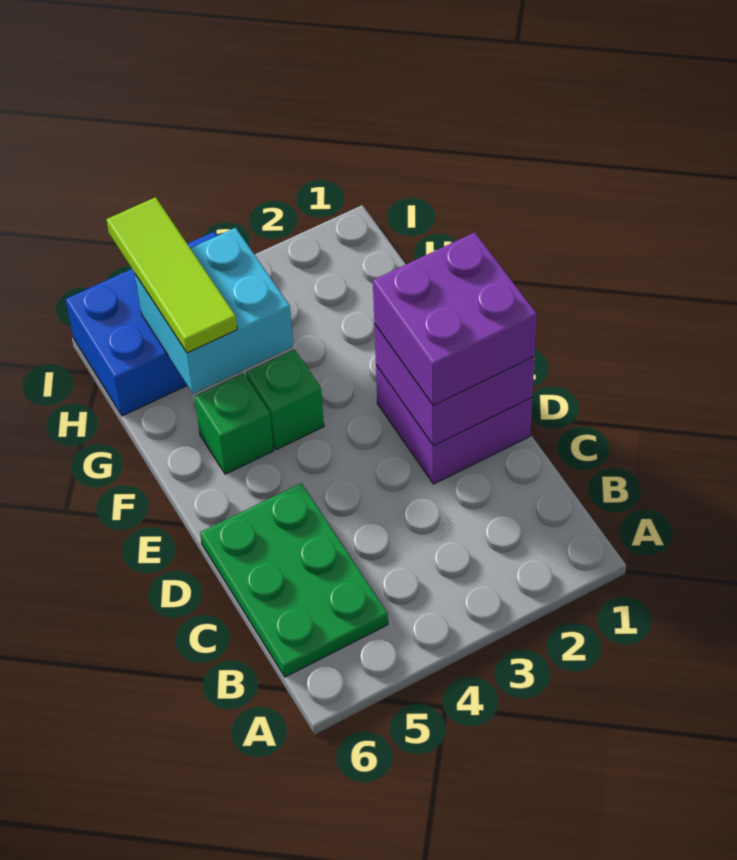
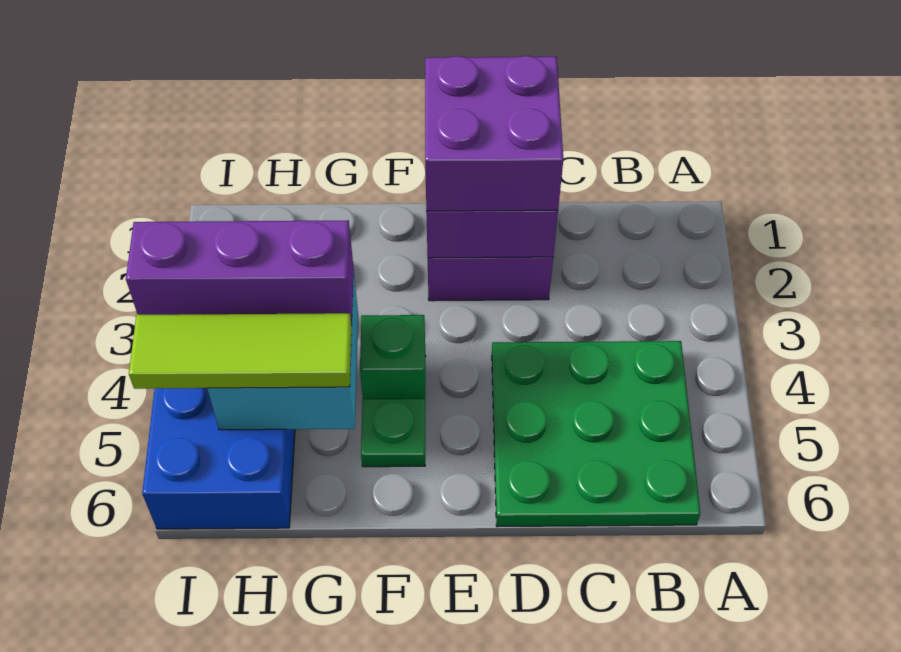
green plate B5:D6 level 1 -> green plate B4:D6 level 1
green brick F5 level 1 -> green plate F5 level 1
none -> purple brick G4:I4 level 3

